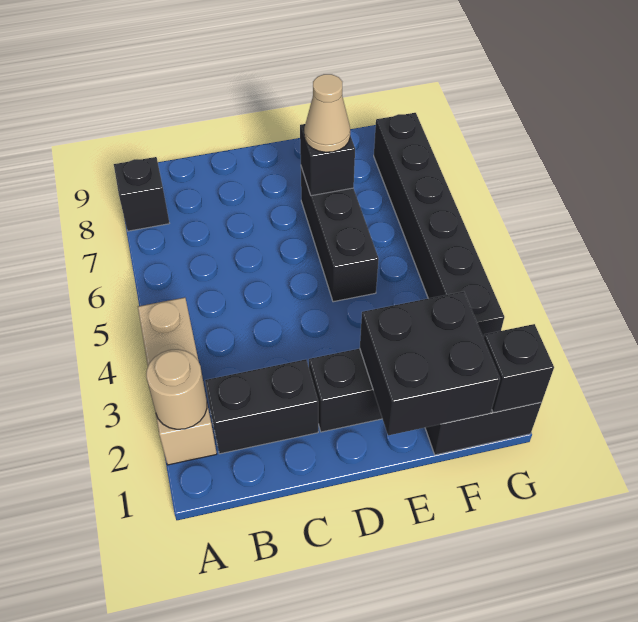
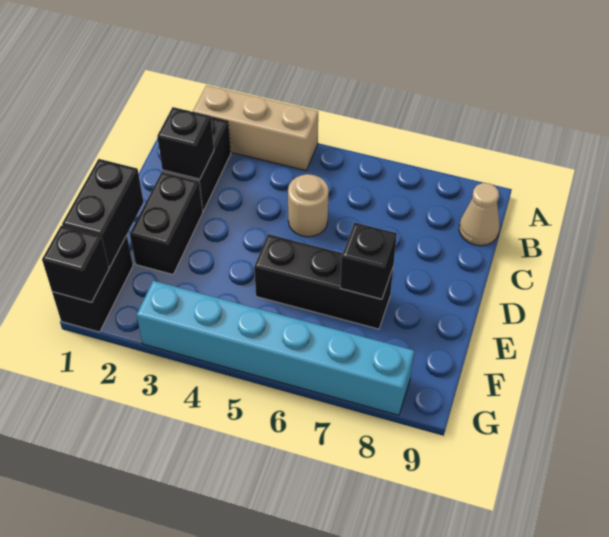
tan round brick A2 level 2 -> tan round brick C5 level 1
black brick A8 level 1 -> black brick C2 level 2
black brick E1:F2 level 2 -> black brick E1:F1 level 2
tan cone E7 level 3 -> tan cone B9 level 1
black brick G3:G8 level 1 -> cyan brick G3:G8 level 1

